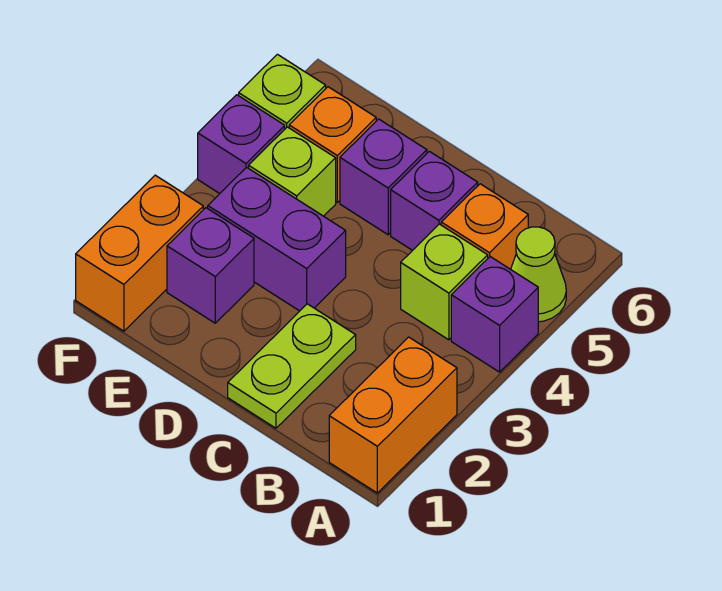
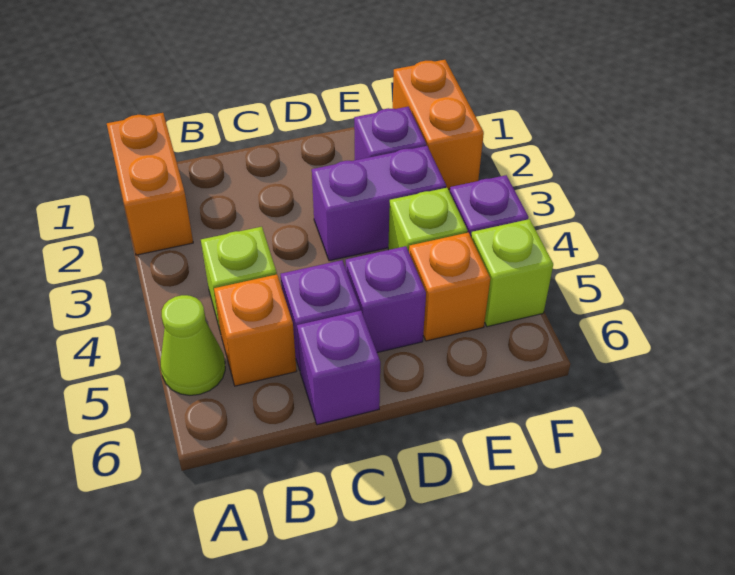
purple brick A4 level 1 -> purple brick C6 level 1
lime plate C1:C2 level 1 -> none

